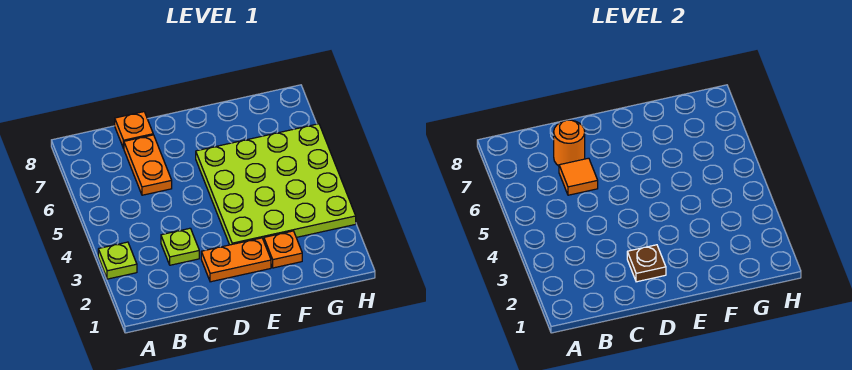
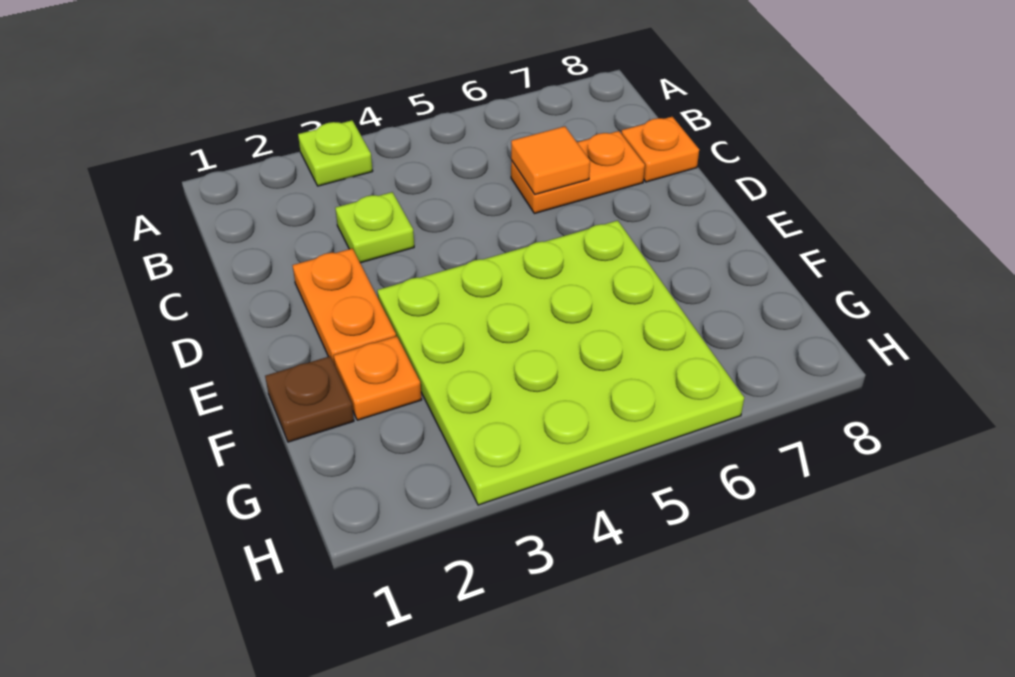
orange round brick C7 level 2 -> none
brown plate D2 level 2 -> brown plate F1 level 1

